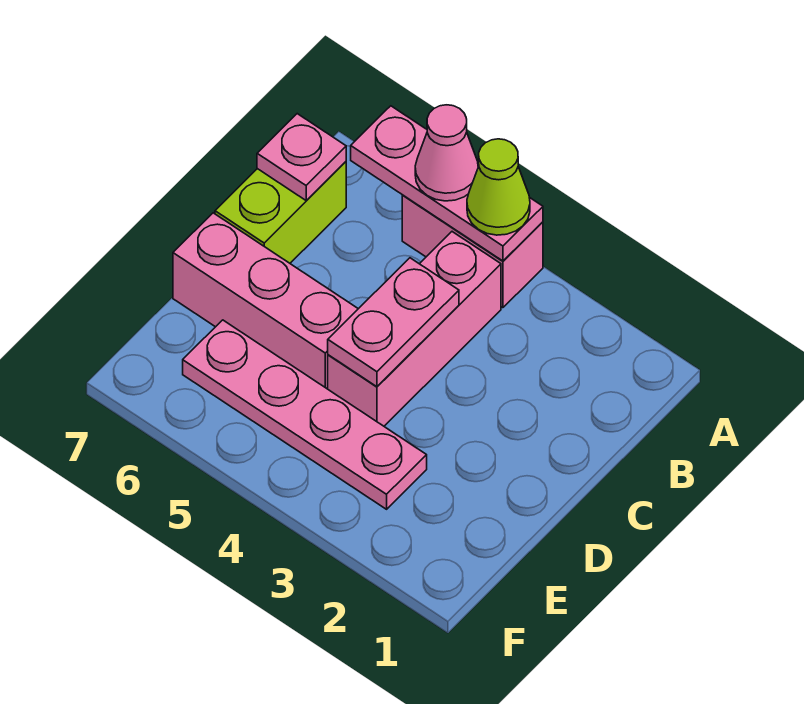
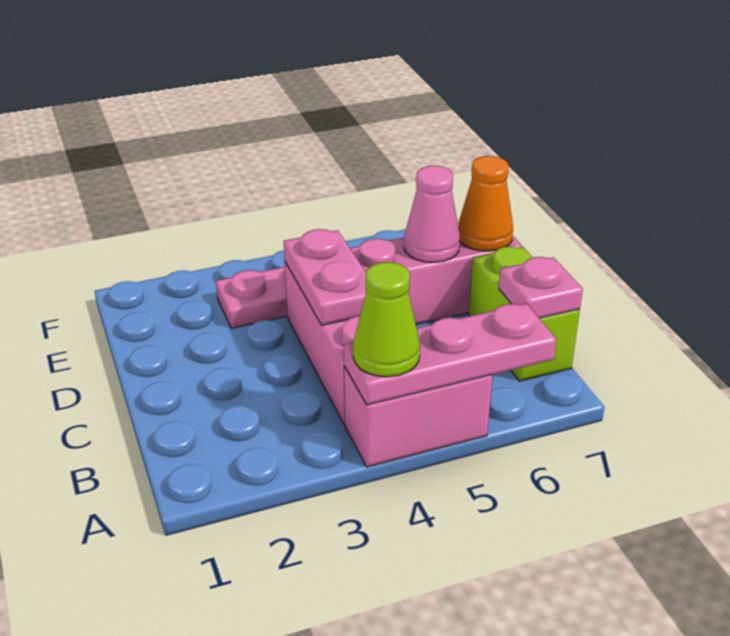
pink cone A5 level 3 -> pink cone D6 level 2
none -> orange cone D7 level 2

